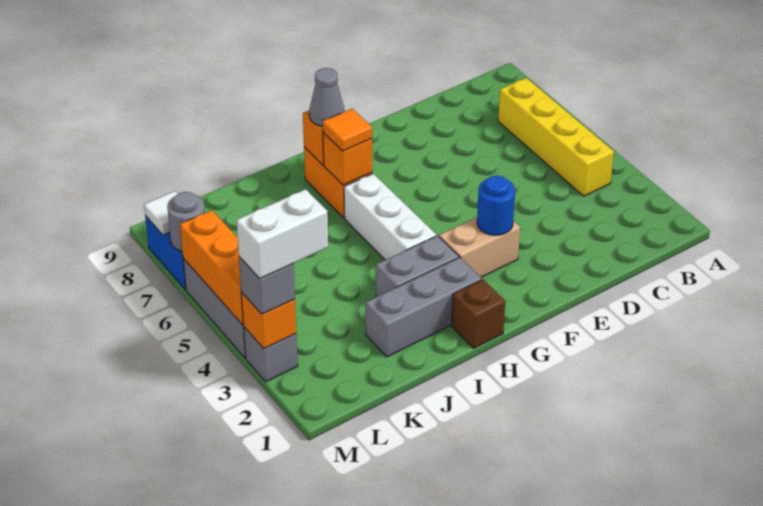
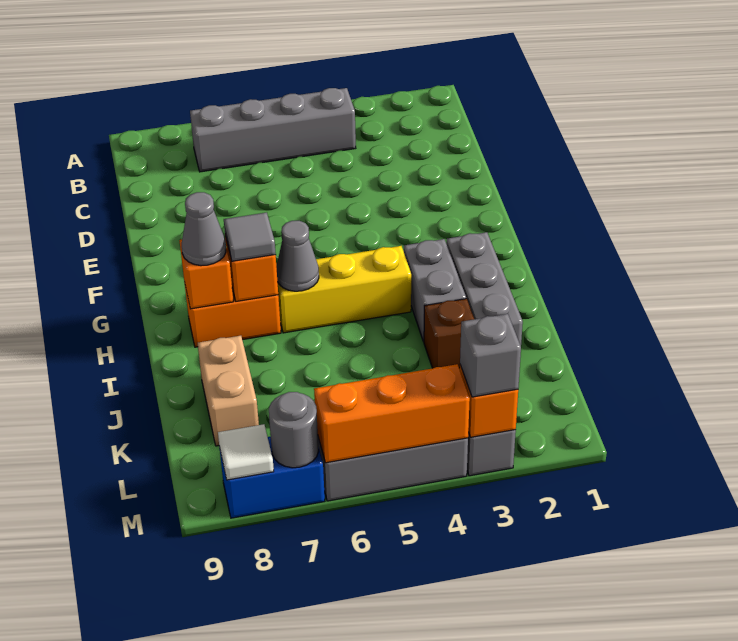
yellow brick B4:B7 level 1 -> grey brick B4:B7 level 1
tan brick F3:G3 level 1 -> tan brick J8:K8 level 1
blue round brick F3 level 2 -> none
brown brick H1 level 1 -> brown brick J3 level 1
white brick H4:H6 level 1 -> yellow brick H4:H6 level 1
none -> grey cone H6 level 2
orange tile H7 level 3 -> grey tile H7 level 3
white brick L3:M3 level 4 -> none

